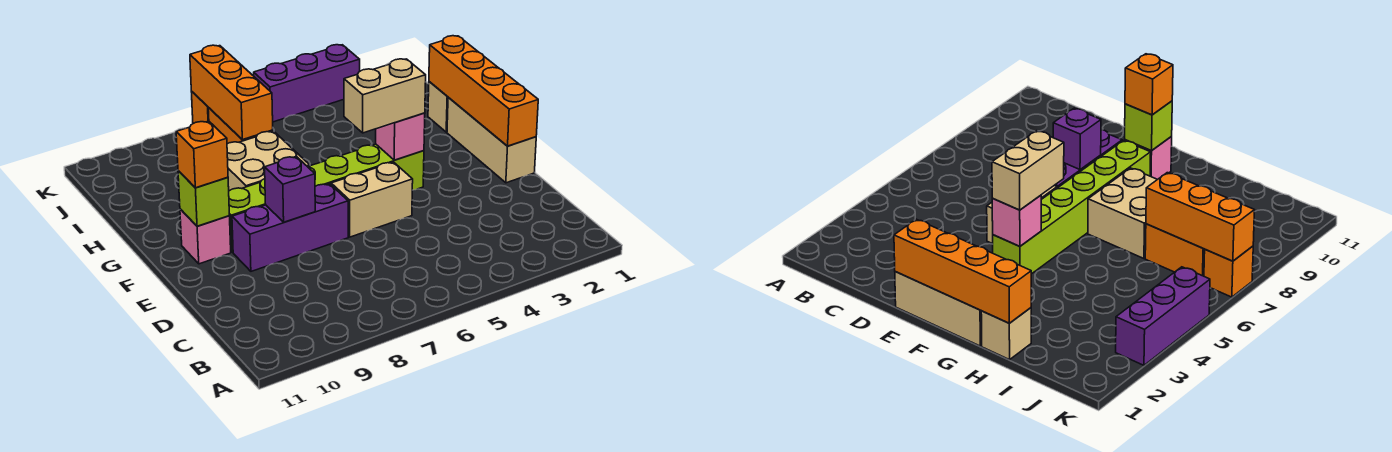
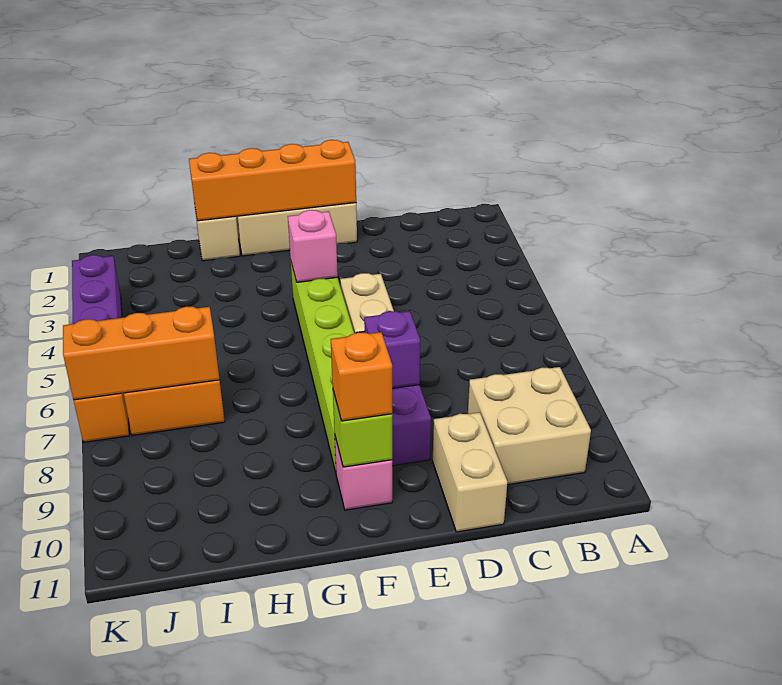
tan brick F4:F5 level 3 -> tan brick D10:D11 level 1
tan brick G7:H8 level 1 -> tan brick B9:C10 level 1

